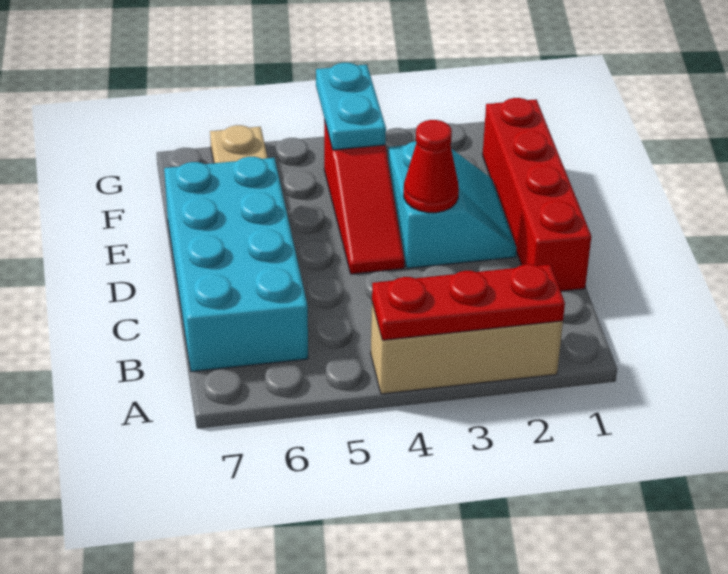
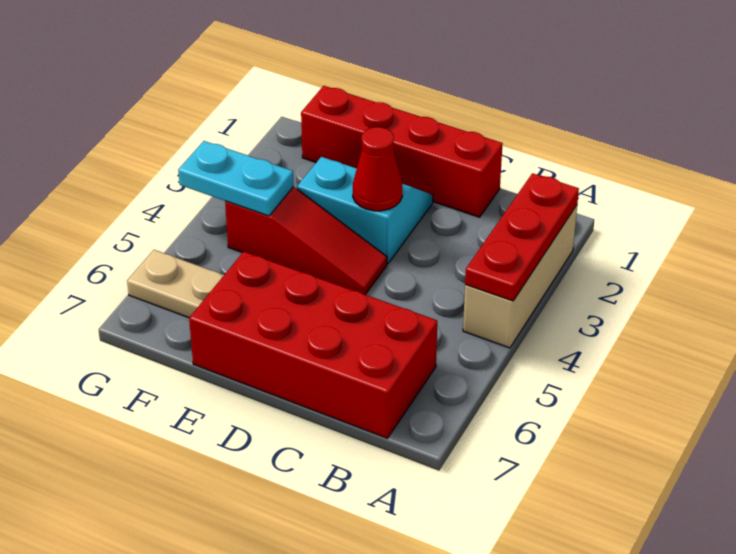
cyan brick B6:E7 level 1 -> red brick B6:E7 level 1

